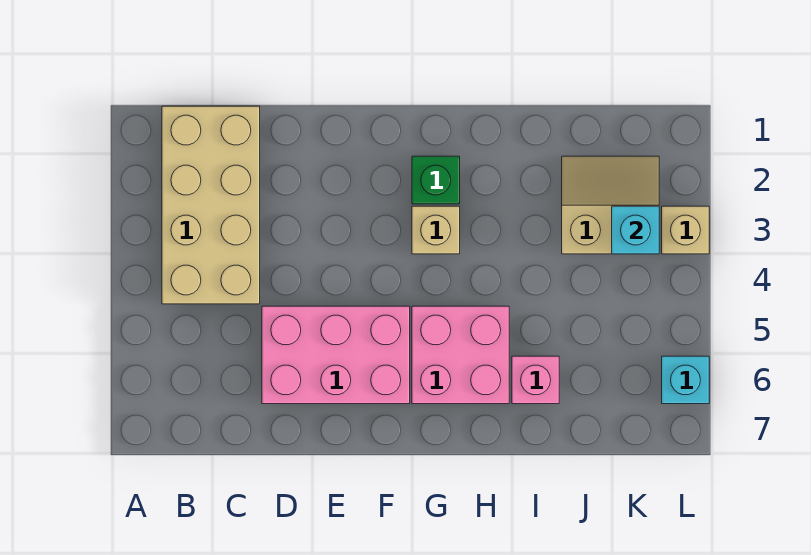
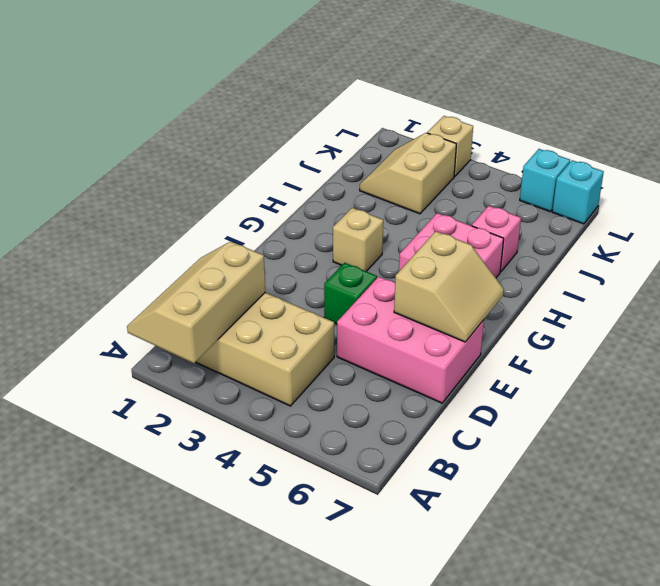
none -> tan slope A1:C2 level 2 top 2
pink brick D5:F6 level 1 -> pink brick D5:E7 level 1
none -> tan slope E6:F7 level 2 top 6
green brick G2 level 1 -> green brick E4 level 1
cyan brick K3 level 2 -> cyan brick L7 level 1

